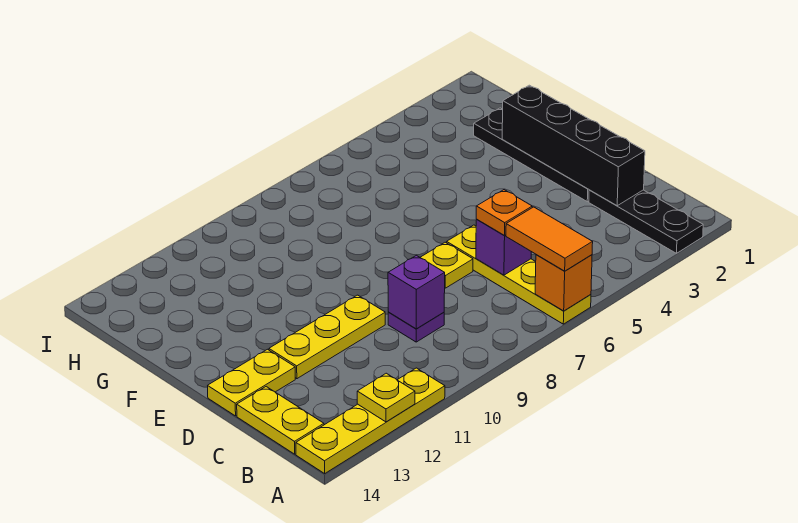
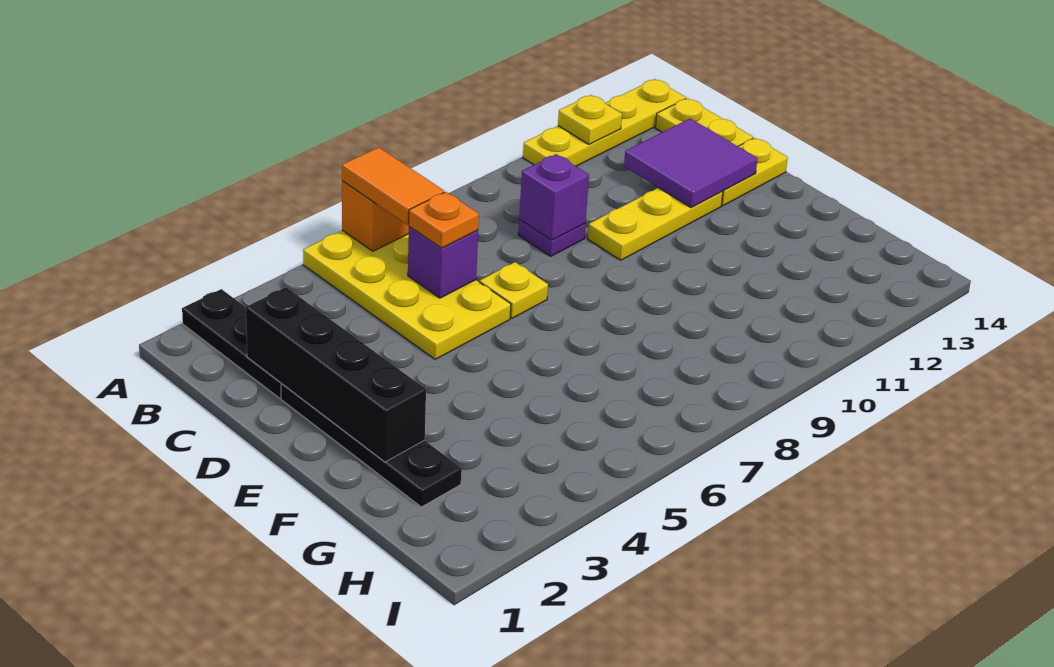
yellow plate A6:D6 level 1 -> yellow plate A5:D6 level 1
none -> purple tile C12:D13 level 2

